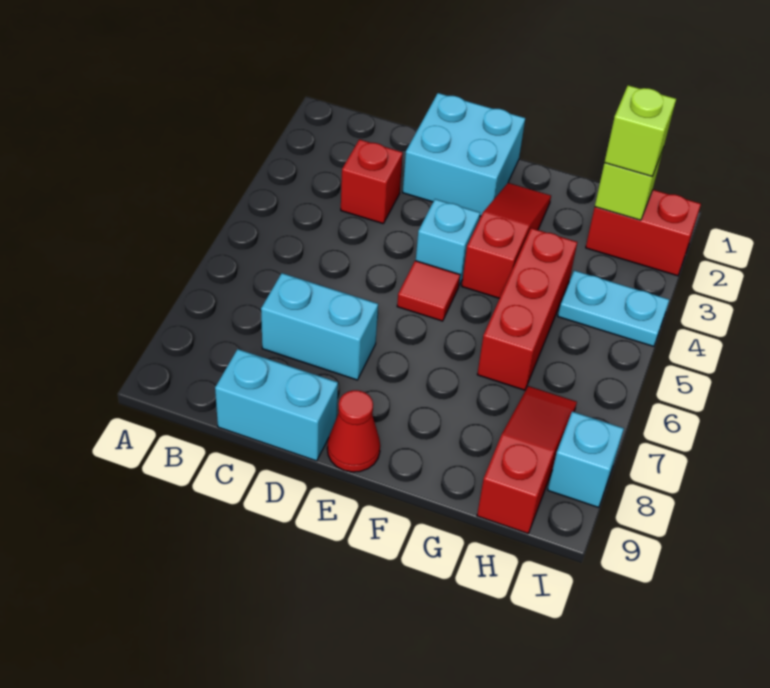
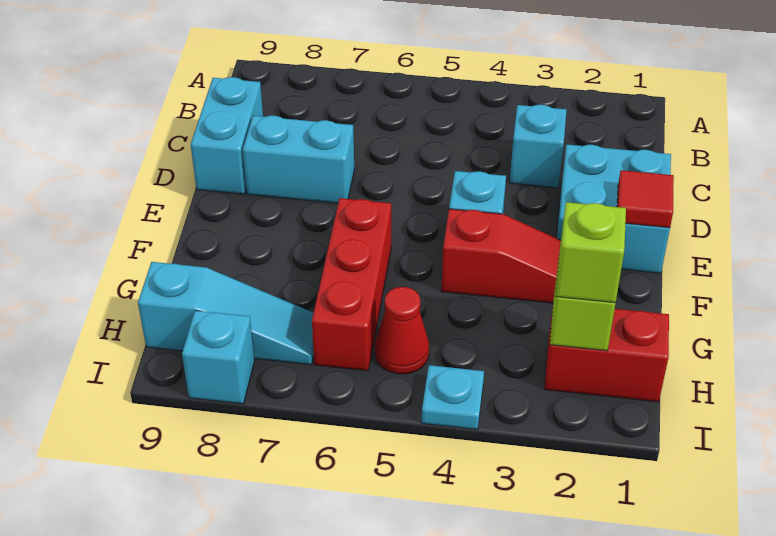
red brick C3 level 1 -> cyan brick C3 level 1
cyan brick C7:D7 level 1 -> cyan brick D7:D8 level 1
red tile E5 level 1 -> red tile E1 level 2
red cone E9 level 1 -> red cone H5 level 1
red brick G4:G6 level 1 -> red brick F6:H6 level 1
red brick H2:I2 level 1 -> red brick H1:H2 level 1
cyan plate H4:I4 level 1 -> cyan plate I4 level 1
red slope H7:H9 level 1 top 9 -> cyan slope H7:H9 level 1 top 9

